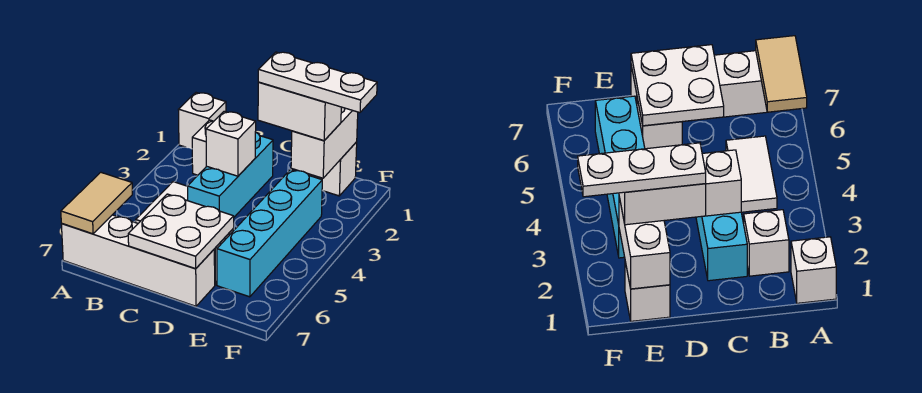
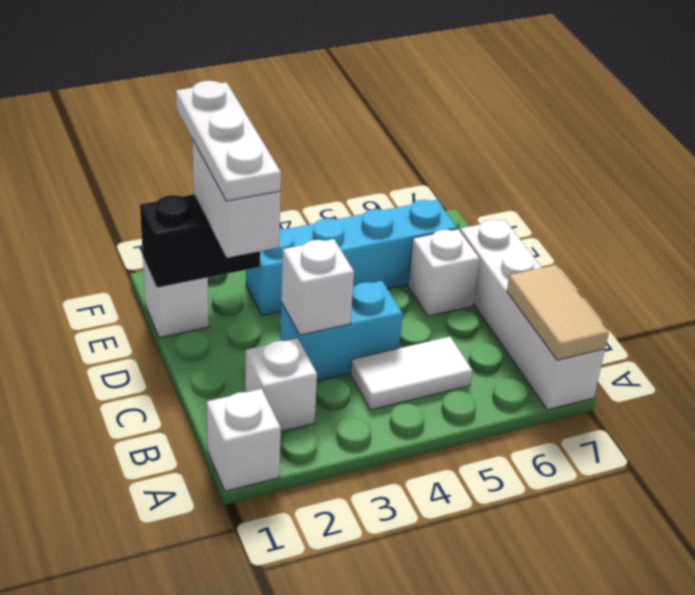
tan tile A6:A7 level 2 -> tan tile A7:B7 level 2
cyan brick C2:C4 level 1 -> cyan brick C3:C4 level 1
white plate C6:D7 level 2 -> none
white brick E1:E2 level 2 -> black brick E1:E2 level 2

